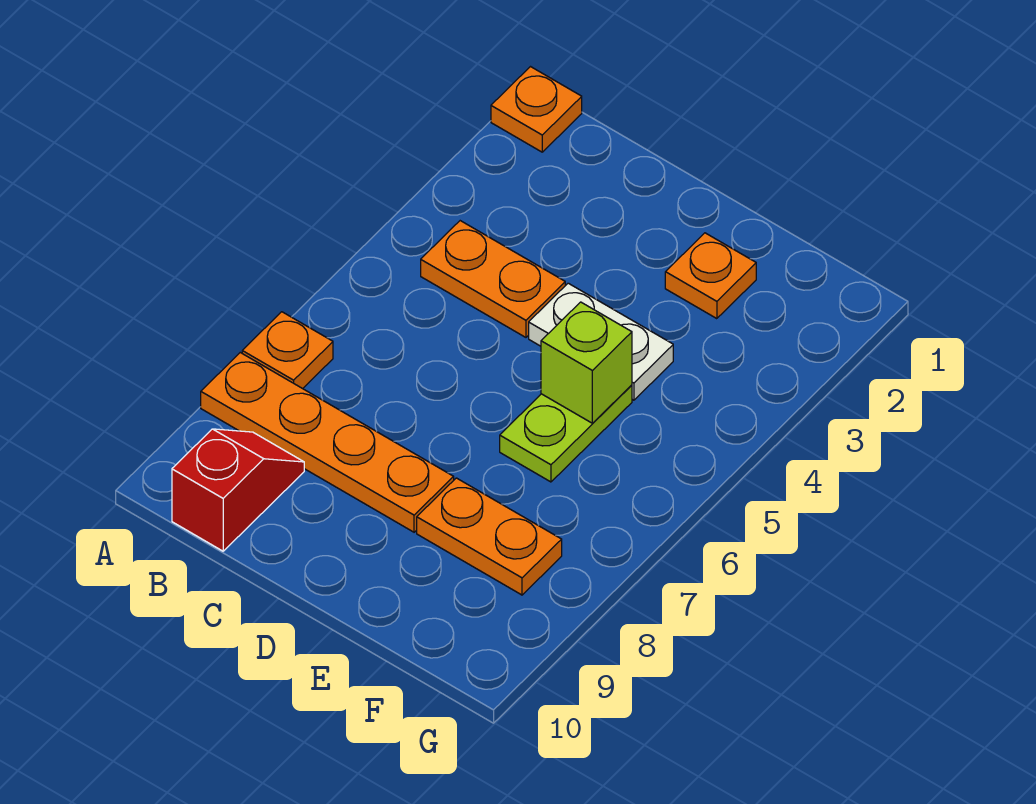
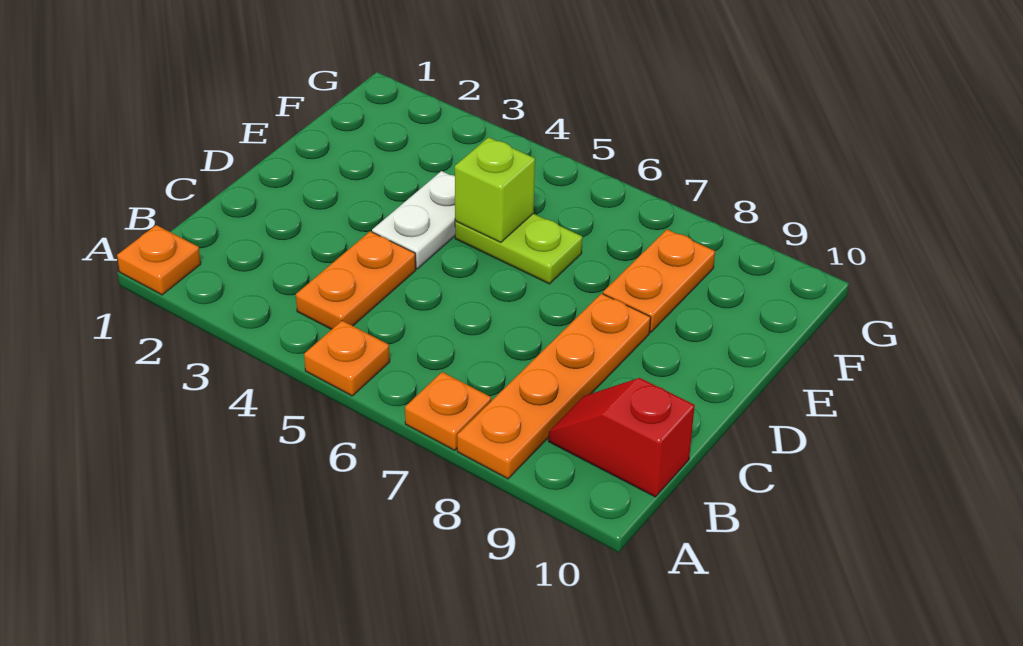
orange plate E2 level 1 -> orange plate A5 level 1

